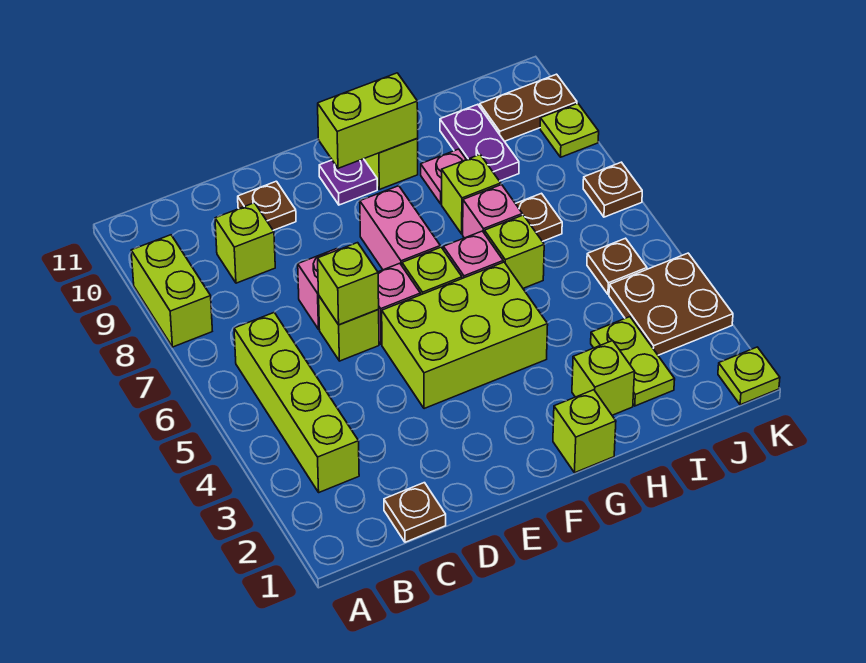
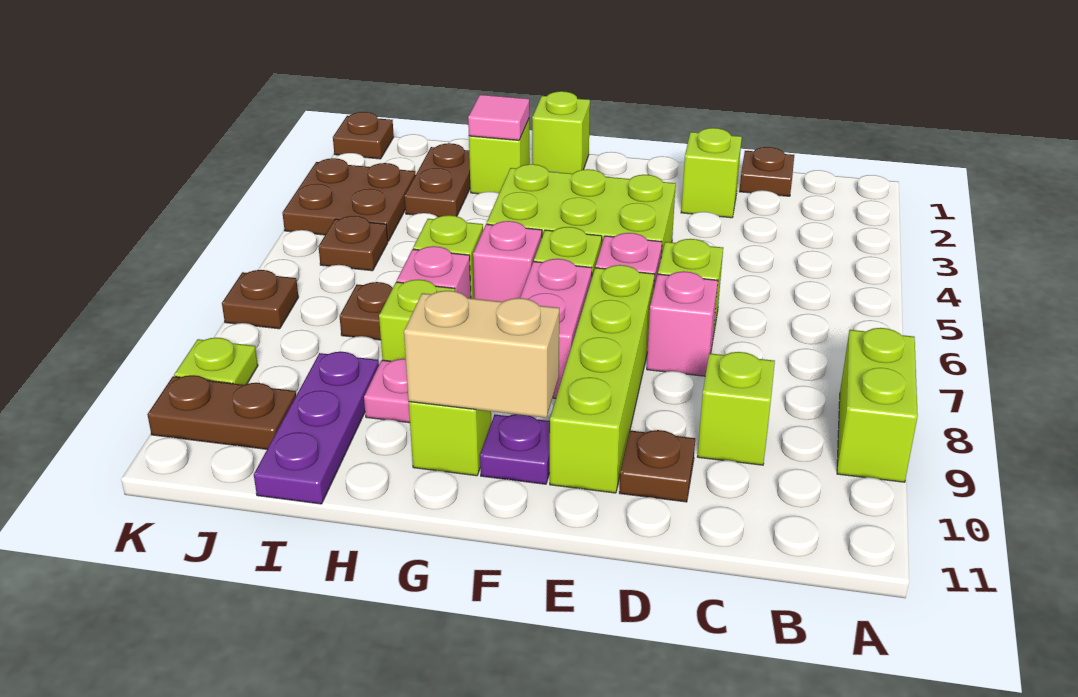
lime brick B3:B6 level 1 -> lime brick E7:E10 level 1
lime brick D6 level 2 -> lime brick D2 level 1
lime brick F10:G10 level 2 -> tan brick F10:G10 level 2
none -> pink tile H2 level 2
lime plate I2:I3 level 1 -> brown plate I2:I3 level 1
purple plate I9:I10 level 1 -> purple plate I9:I11 level 1
lime plate K1 level 1 -> brown plate K1 level 1

